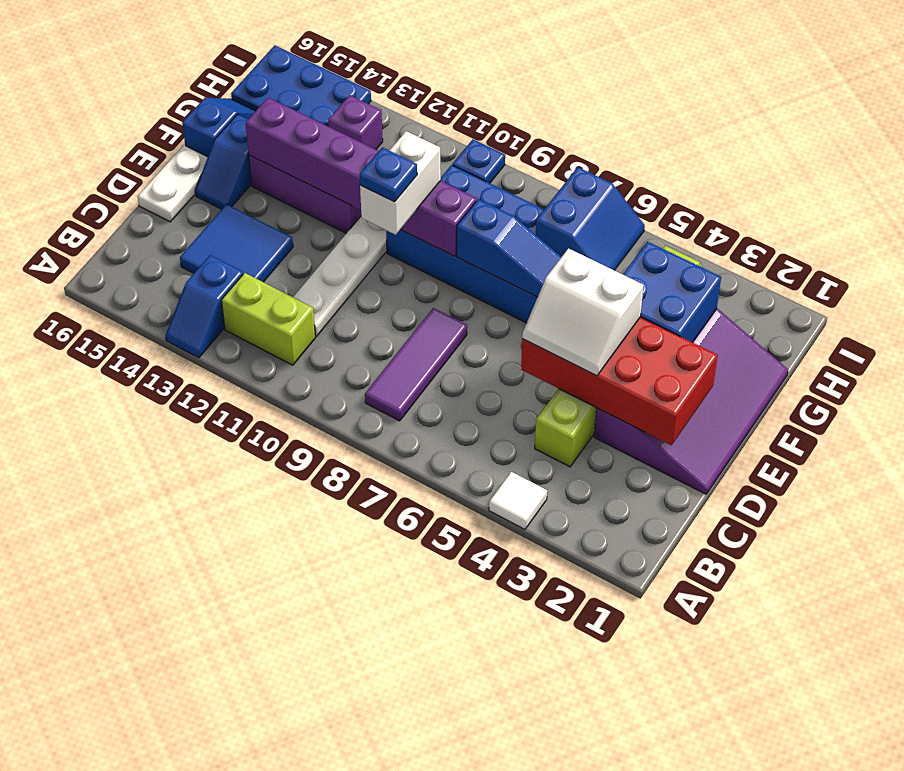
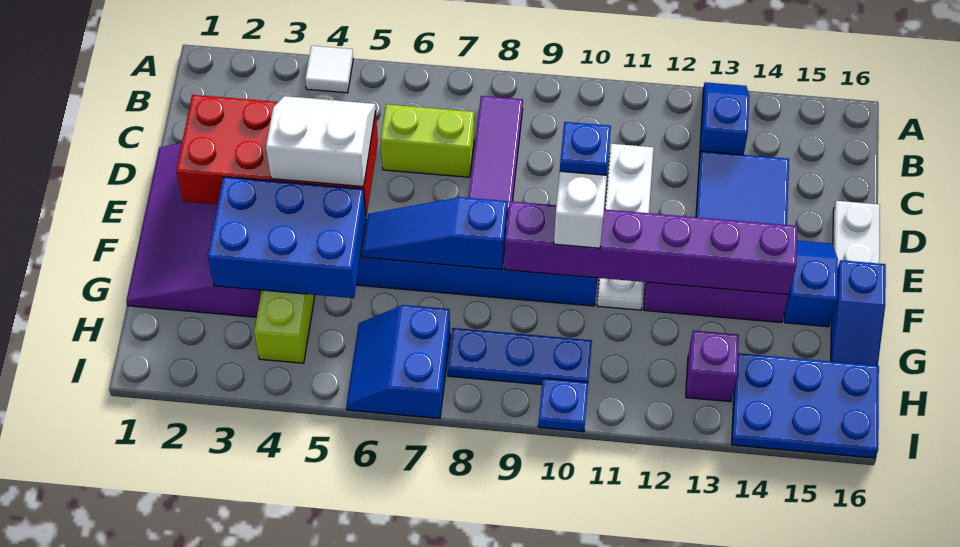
lime brick B11:B12 level 1 -> lime brick C6:C7 level 1
blue brick F3:G4 level 2 -> blue brick F3:G5 level 2

